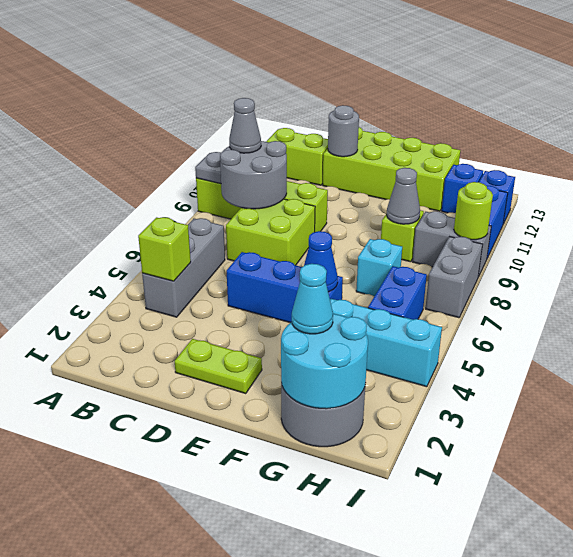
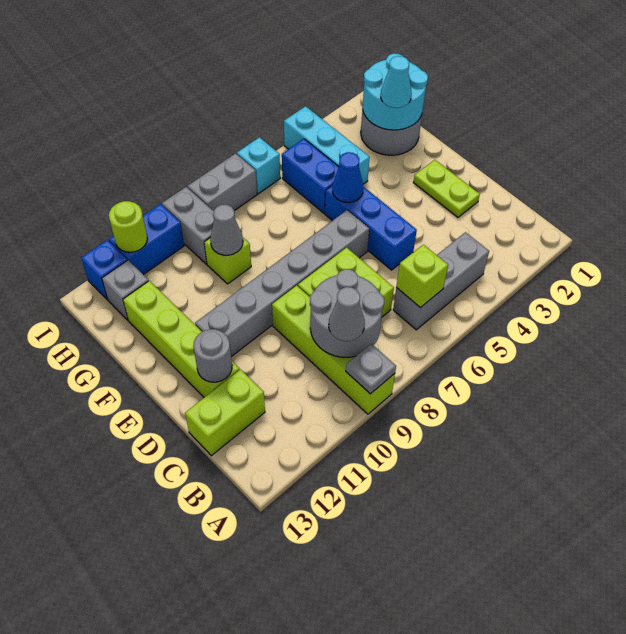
lime brick B4 level 2 -> lime brick B6 level 2
lime brick B12:C12 level 1 -> lime brick C12:C13 level 1
lime brick D12:G13 level 1 -> lime brick D12:G12 level 1
none -> grey brick E6:E11 level 1
cyan brick G7 level 1 -> cyan brick I6 level 1
blue brick H5:H6 level 1 -> blue brick G5:H5 level 1
blue brick H12 level 1 -> grey brick H12 level 1
lime round brick I9 level 2 -> lime round brick I11 level 2

